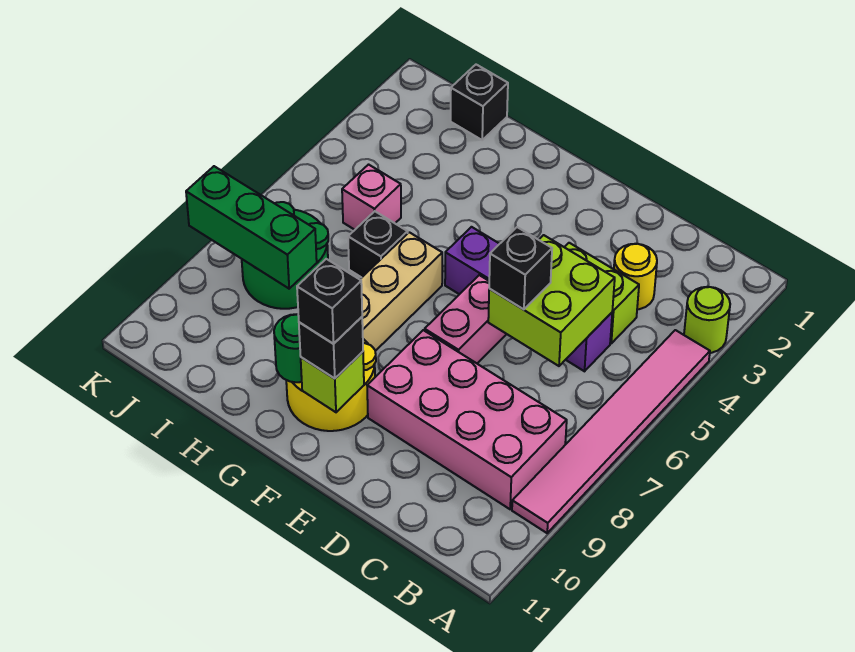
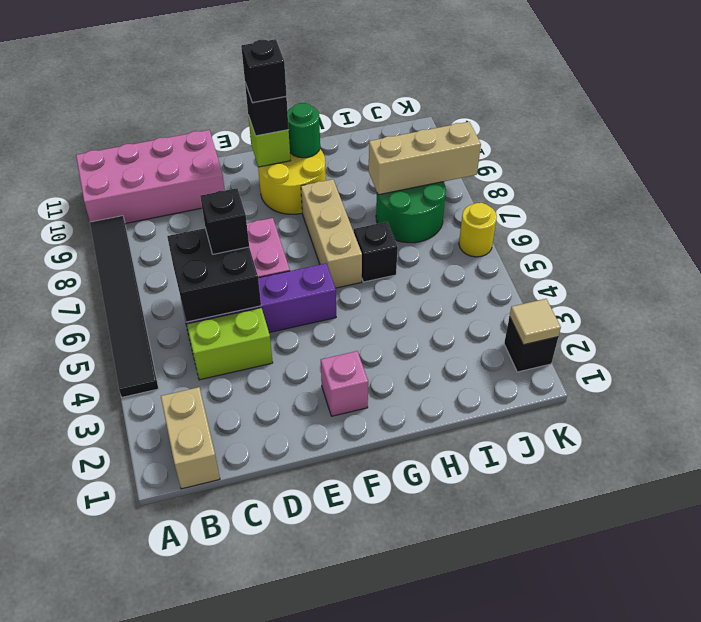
lime round brick A3 level 1 -> none
pink tile A4:A9 level 1 -> black tile A4:A9 level 1
none -> tan brick B1:B2 level 1
pink brick B8:E9 level 1 -> pink brick A10:D11 level 1
yellow round brick C3 level 1 -> yellow round brick K6 level 1
lime brick C5:D6 level 2 -> black brick C5:D6 level 2
black brick I1 level 1 -> black brick K2 level 1
pink brick I5 level 1 -> pink brick F2 level 1
green brick I8:K8 level 2 -> tan brick I8:K8 level 2
none -> tan tile K2 level 2

